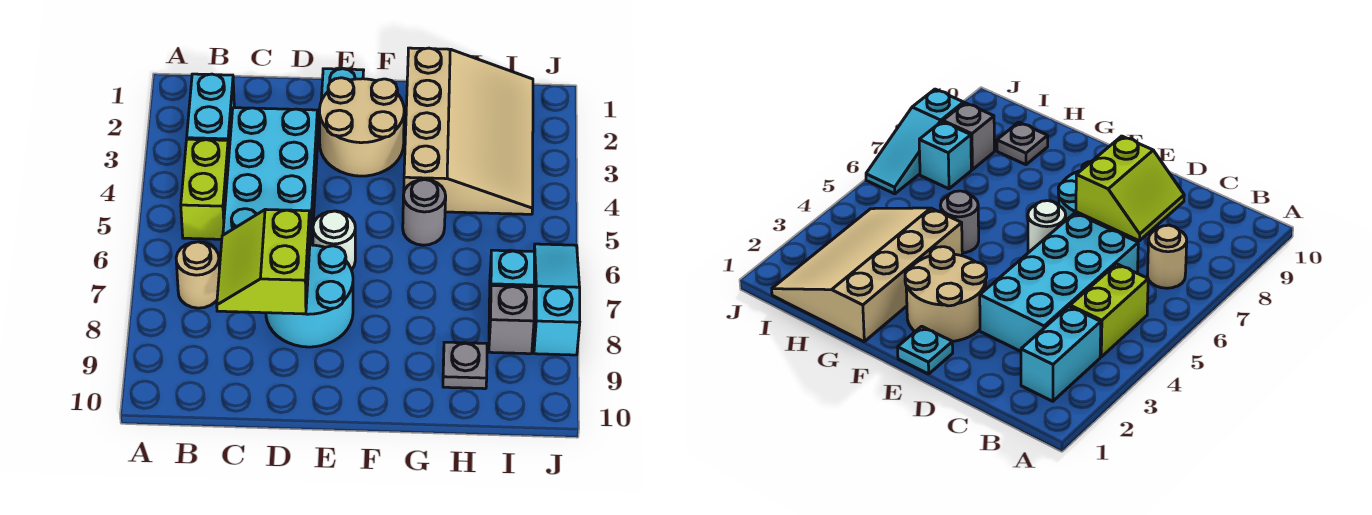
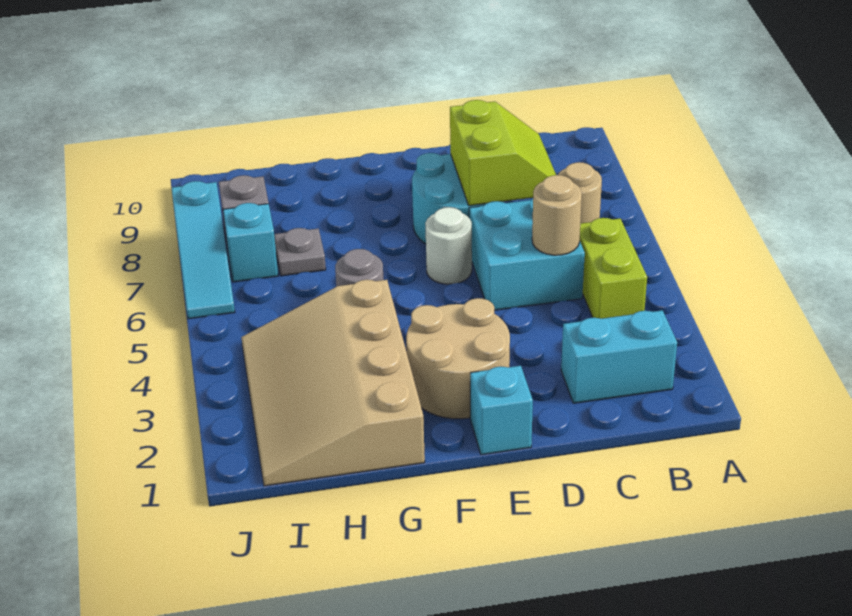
cyan brick B2:B3 level 1 -> cyan brick B2:C2 level 1
cyan brick C3:D6 level 1 -> cyan brick C5:D6 level 1
none -> tan round brick C5 level 2
cyan plate E1 level 1 -> cyan brick E1 level 1
grey plate H9 level 1 -> grey plate H7 level 1

